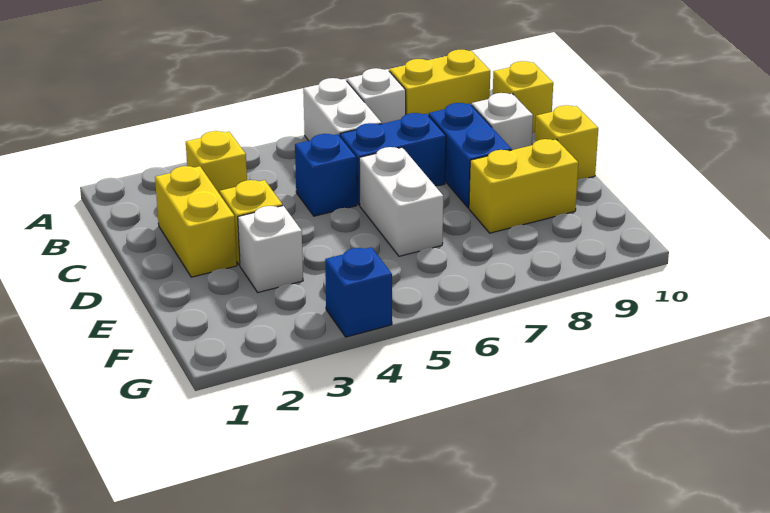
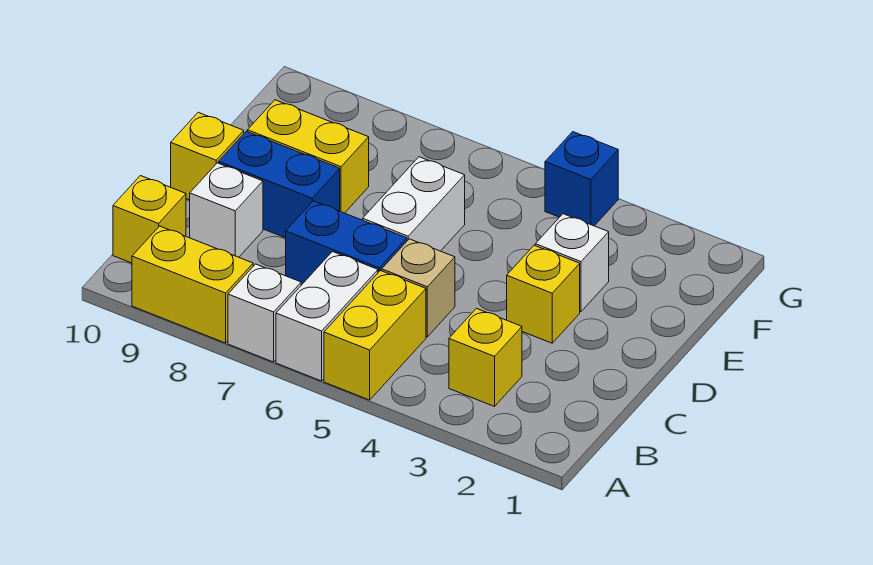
yellow brick C2:D2 level 1 -> yellow brick A5:B5 level 1
blue brick C5 level 1 -> tan brick C5 level 1
blue brick C8:D8 level 1 -> blue brick D8:D9 level 1

